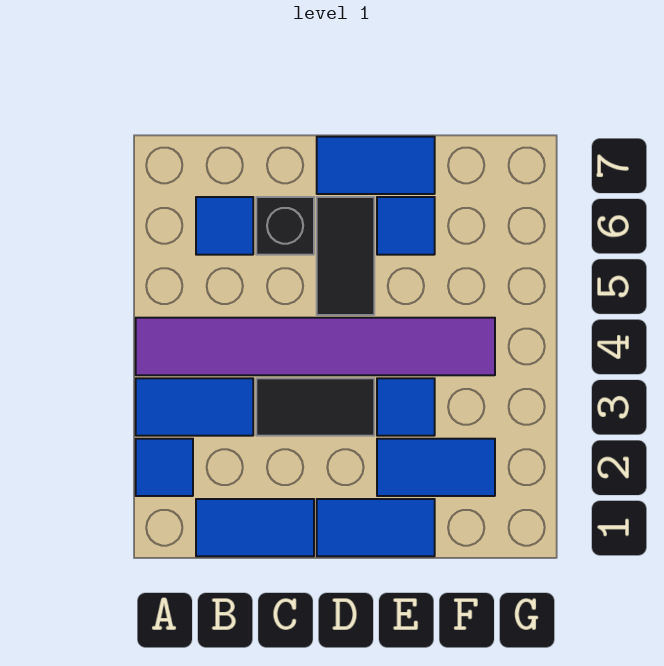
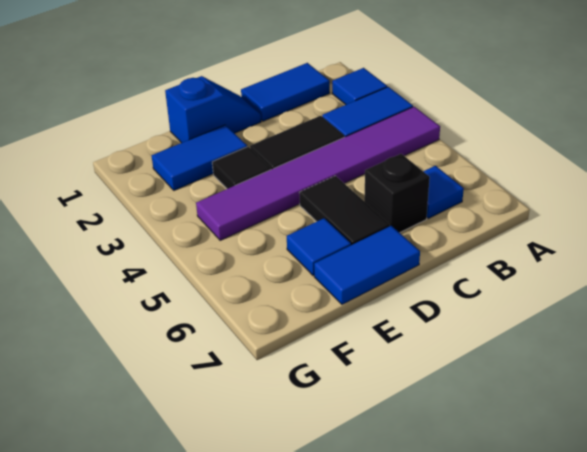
blue tile D1:E1 level 1 -> blue slope D1:E1 level 1 top E
blue tile E3 level 1 -> black tile E3 level 1

